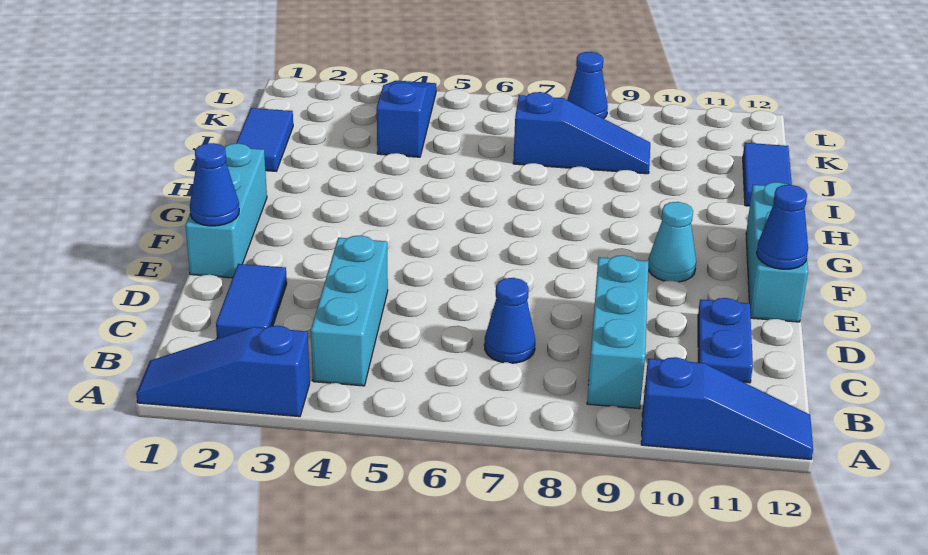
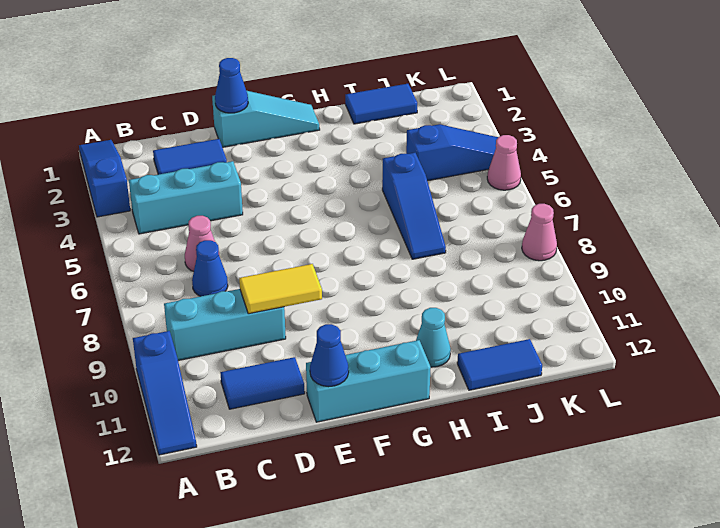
none -> pink cone C6 level 1
blue plate C11:D11 level 1 -> blue tile C11:D11 level 1
none -> yellow tile D9:E9 level 2
cyan brick E1:G1 level 1 -> cyan slope E1:G1 level 1 top E
cyan cone F10 level 1 -> cyan cone H11 level 1
blue slope J7:J9 level 1 top 7 -> blue slope I5:I7 level 1 top 5
none -> pink cone L5 level 1
blue cone L8 level 1 -> pink cone L8 level 1

